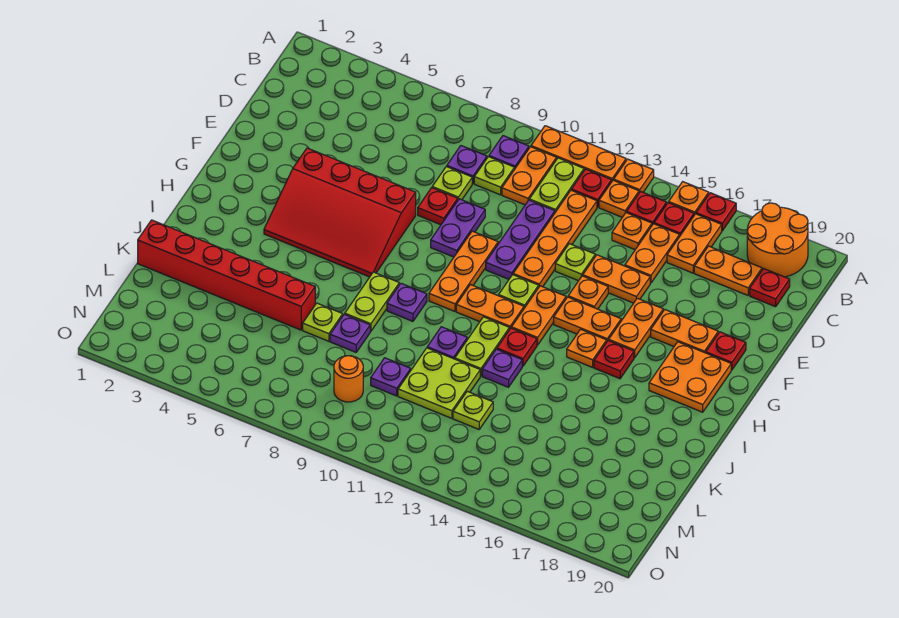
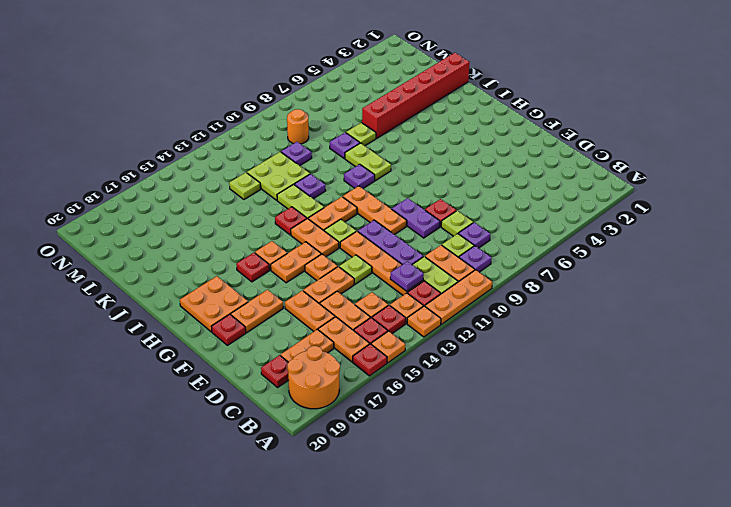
red slope F4:H7 level 1 top F -> none
orange plate F16:G16 level 1 -> orange plate D16:E16 level 1
purple plate J13 level 1 -> purple plate C12 level 2

